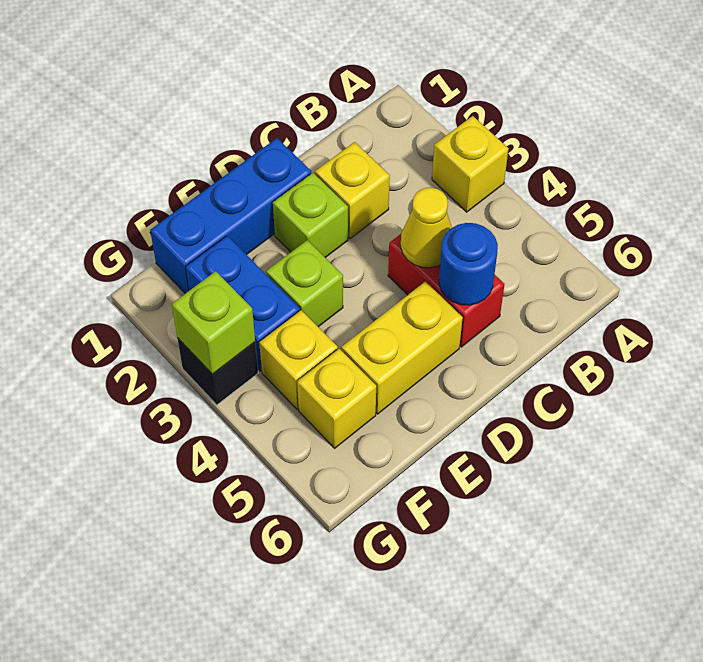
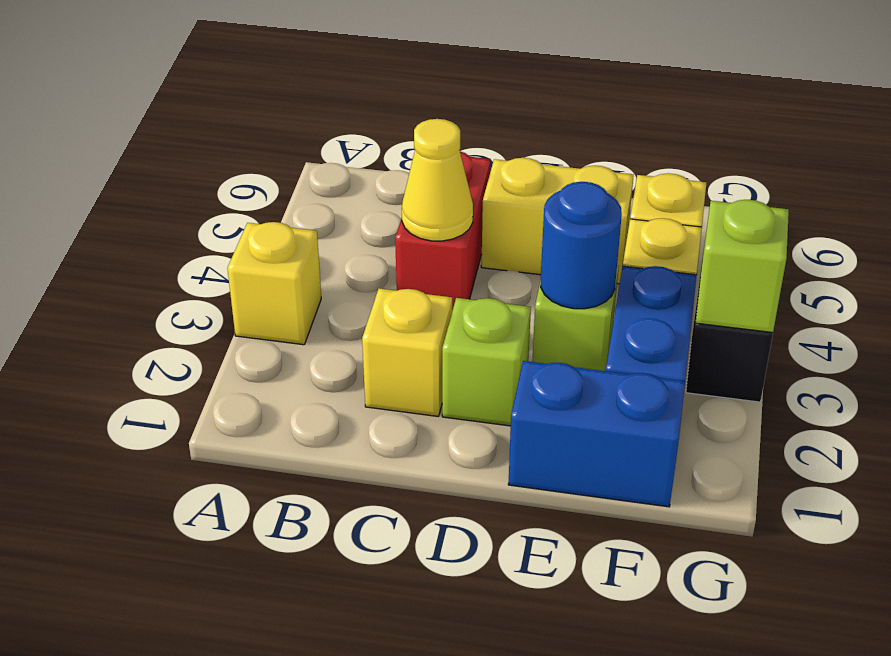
blue round brick C5 level 2 -> blue round brick E3 level 2
blue brick D1:F1 level 1 -> blue brick E1:F1 level 1

